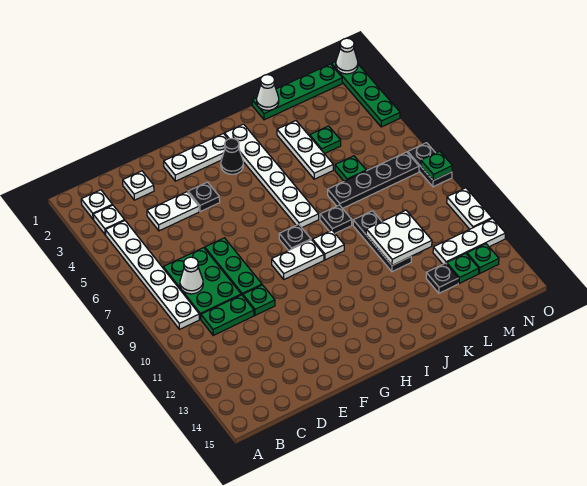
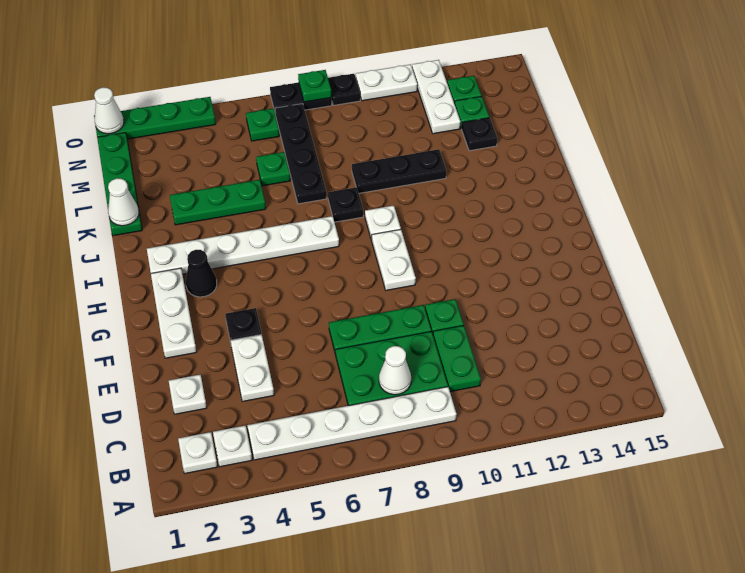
black plate H8 level 1 -> black plate O9 level 1
white plate K3:K5 level 1 -> green plate K3:K5 level 1
white plate K10:L11 level 2 -> none
green plate L4 level 1 -> green plate N6 level 1

